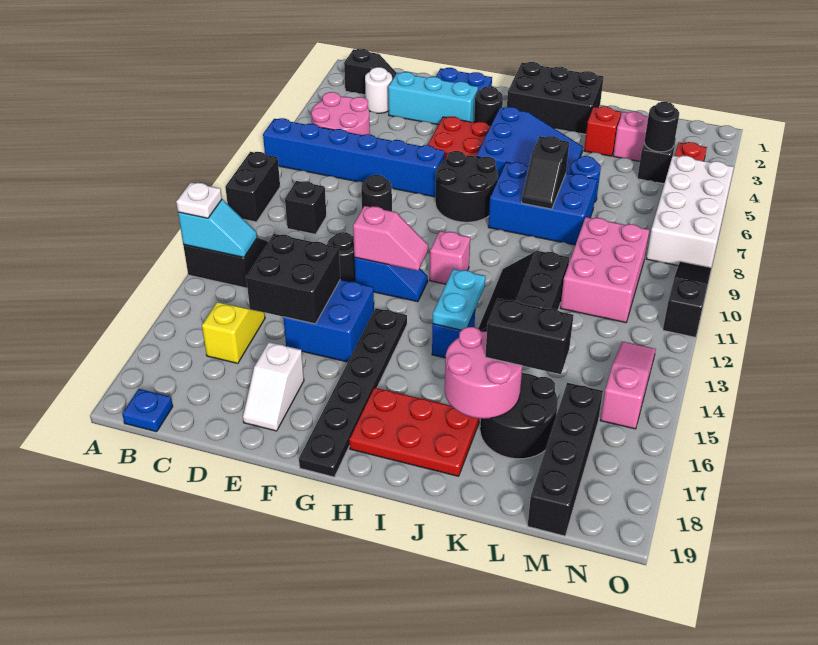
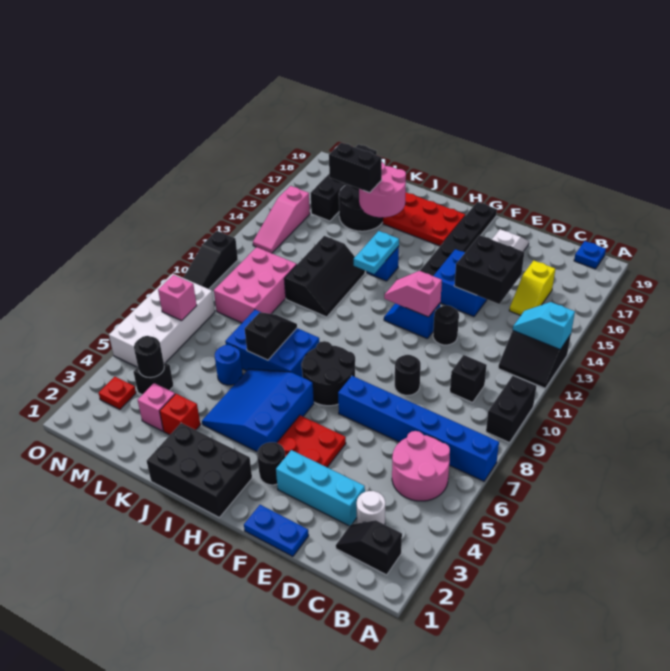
white plate A13 level 3 -> none
pink brick H11 level 1 -> pink brick N7 level 2

